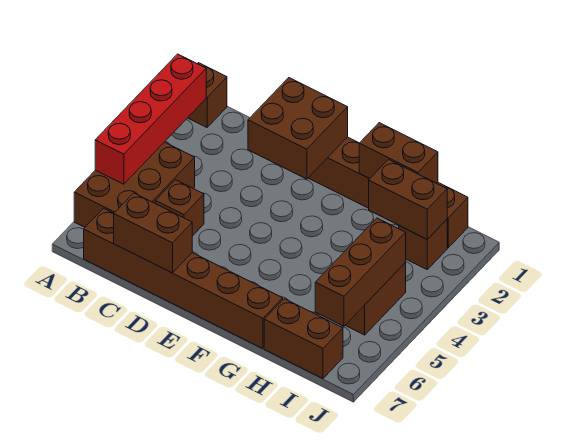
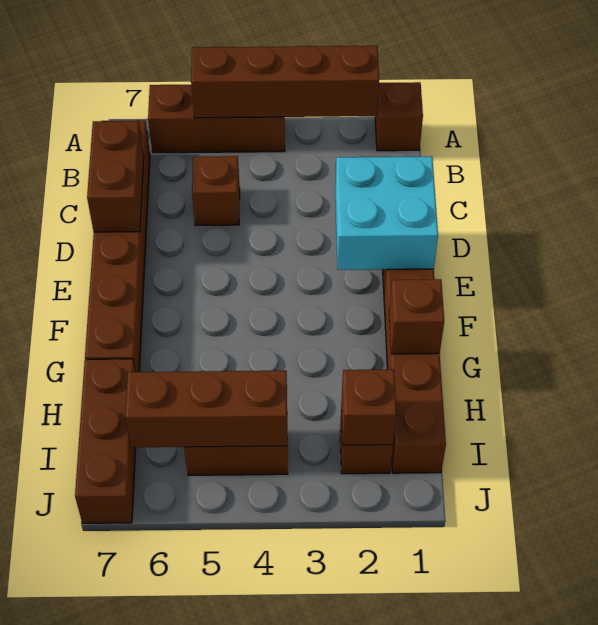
red brick A2:A5 level 2 -> brown brick A2:A5 level 2
brown brick A4:B6 level 1 -> brown brick A4:A6 level 1
brown brick D1:E2 level 2 -> cyan brick D1:E2 level 2
brown brick G1:H1 level 2 -> brown brick G1 level 2
brown brick H2:I2 level 2 -> brown brick I2 level 2
brown brick H7:I7 level 1 -> brown brick H7:J7 level 1

